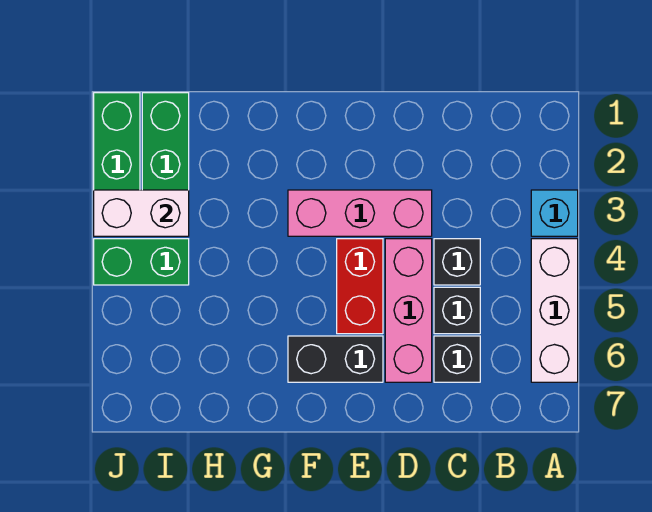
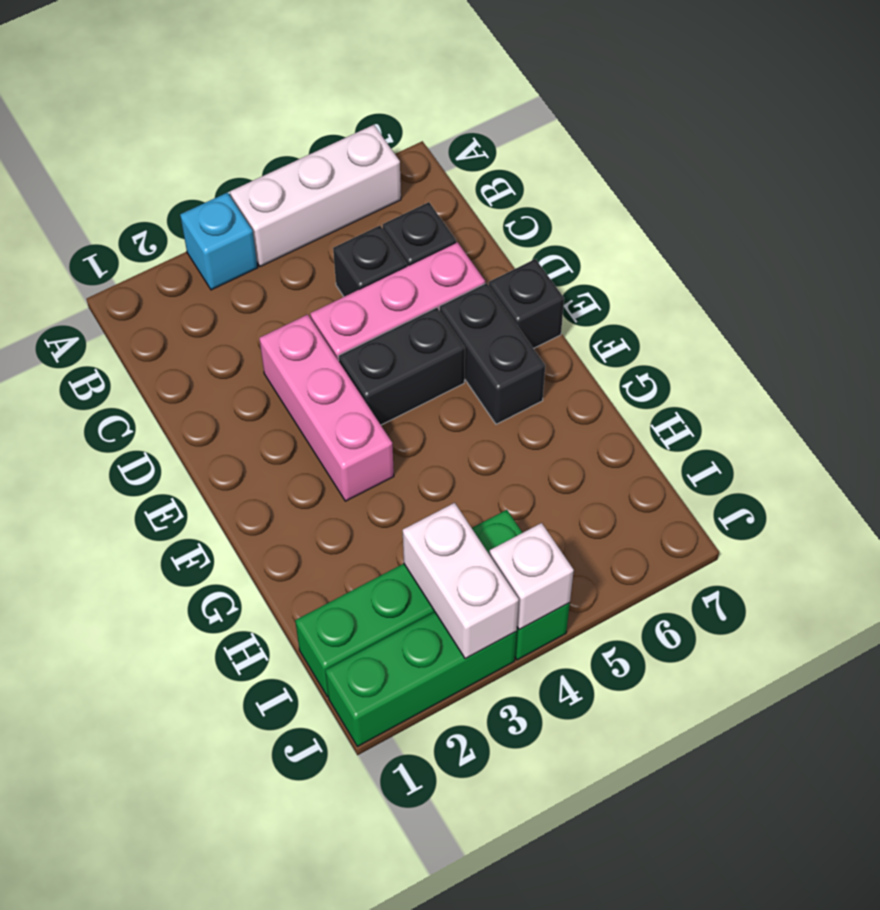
black brick C4 level 1 -> black brick E7 level 1
red brick E4:E5 level 1 -> black brick E4:E5 level 1
none -> white brick J4 level 2

